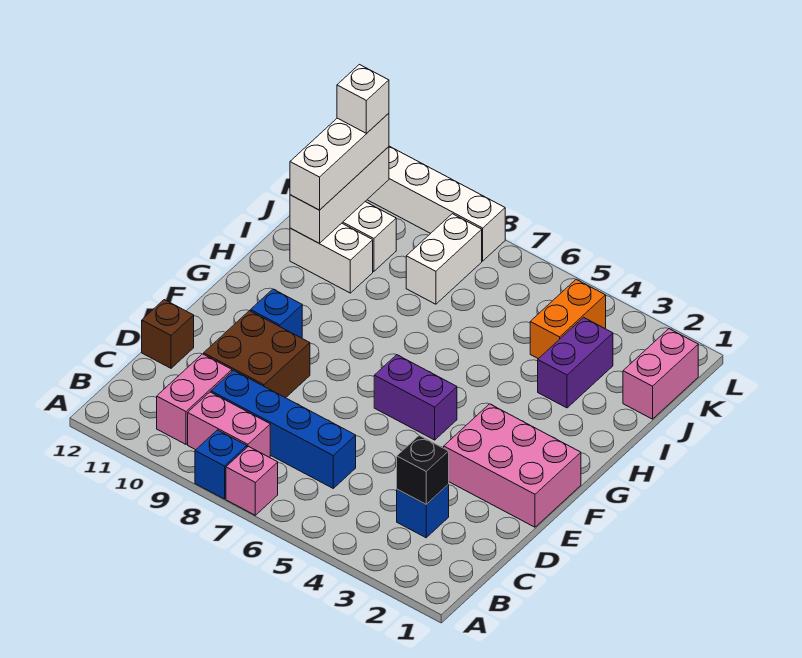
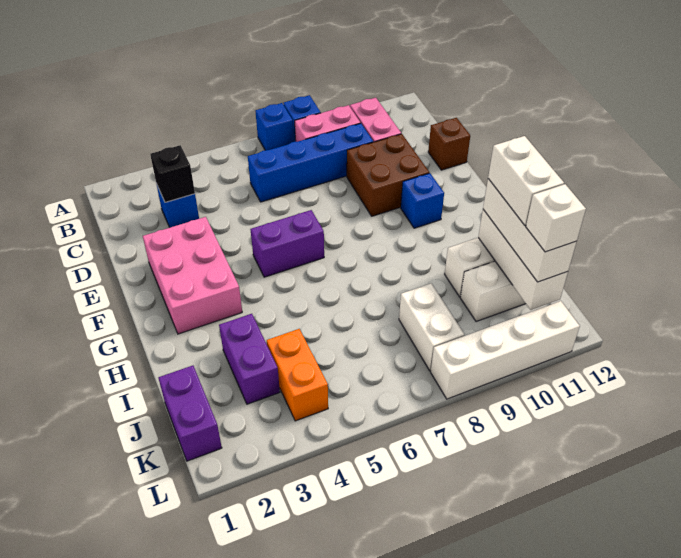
pink brick A7 level 1 -> blue brick A7 level 1
pink brick E1:F3 level 1 -> pink brick E2:G3 level 1
none -> white brick I11:J11 level 4
pink brick J1:K1 level 1 -> purple brick J1:K1 level 1

